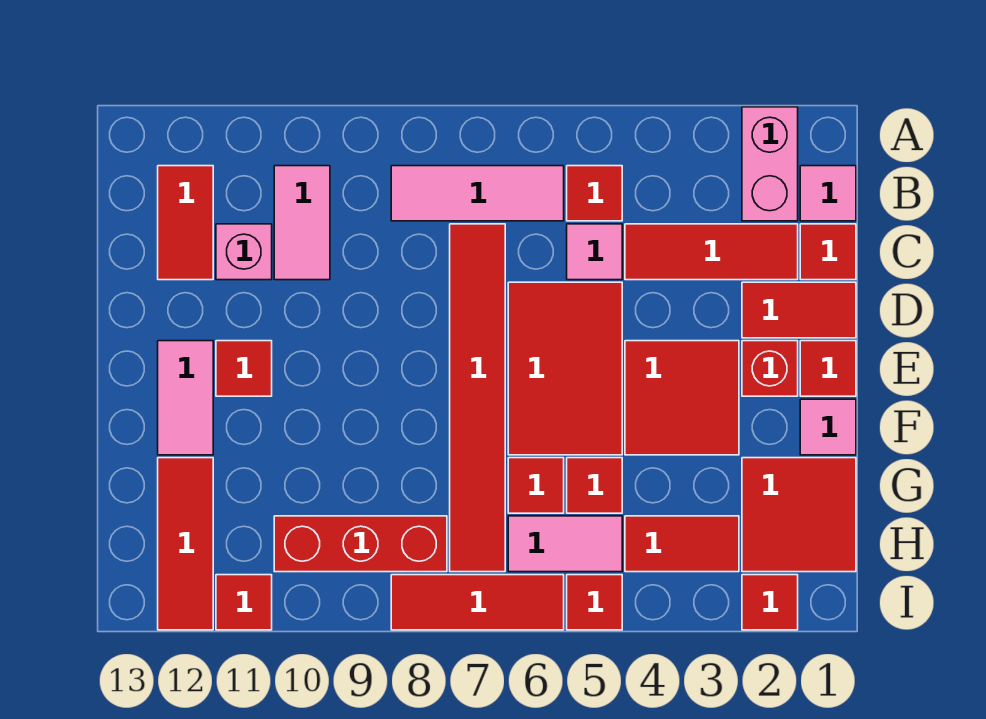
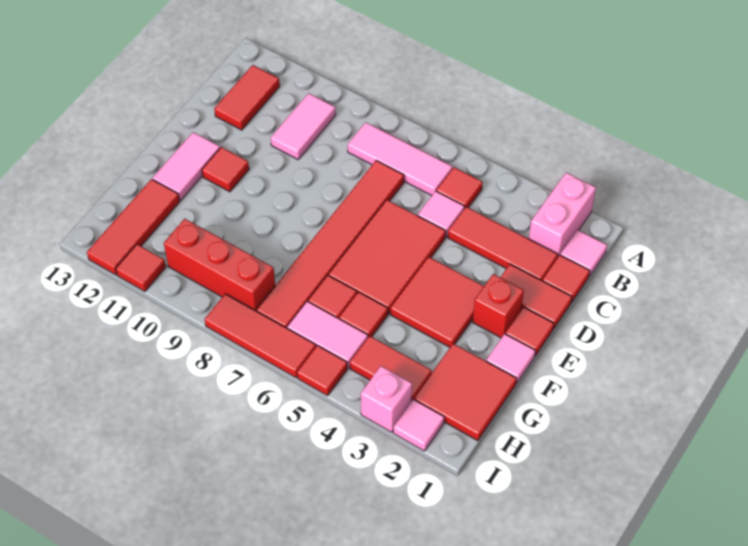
pink brick C11 level 1 -> pink brick I3 level 1
red tile I2 level 1 -> pink tile I2 level 1

